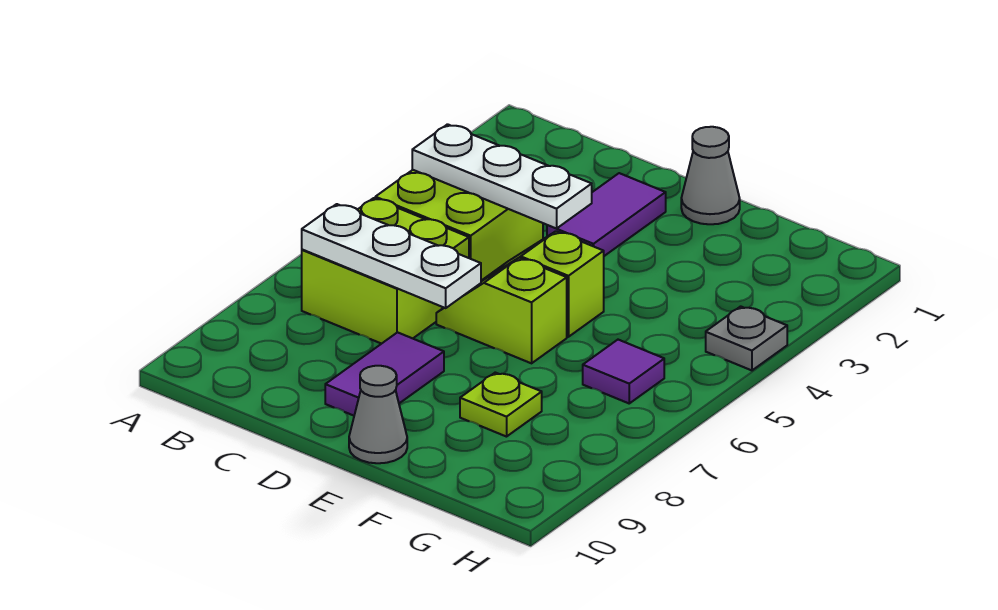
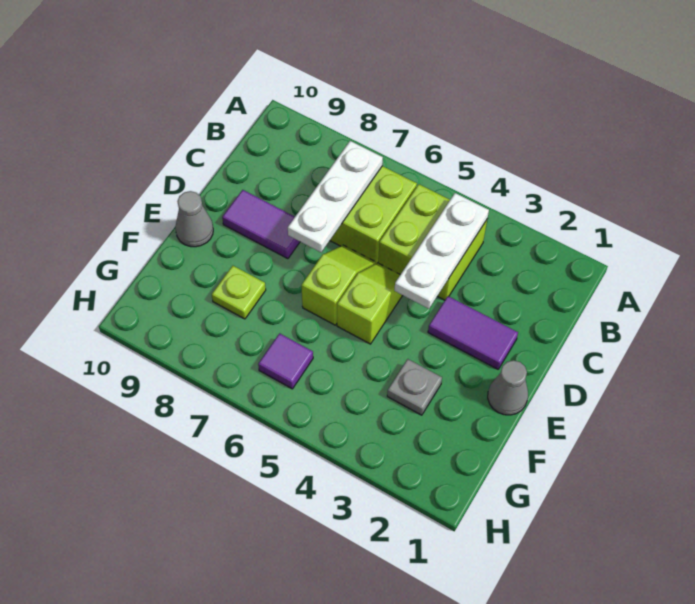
grey plate H4 level 1 -> grey plate F3 level 1

